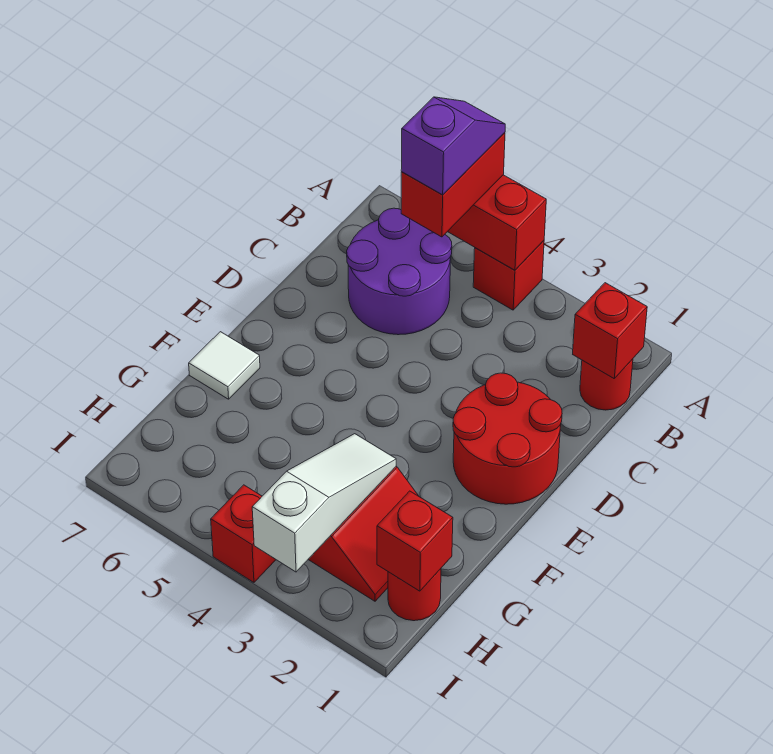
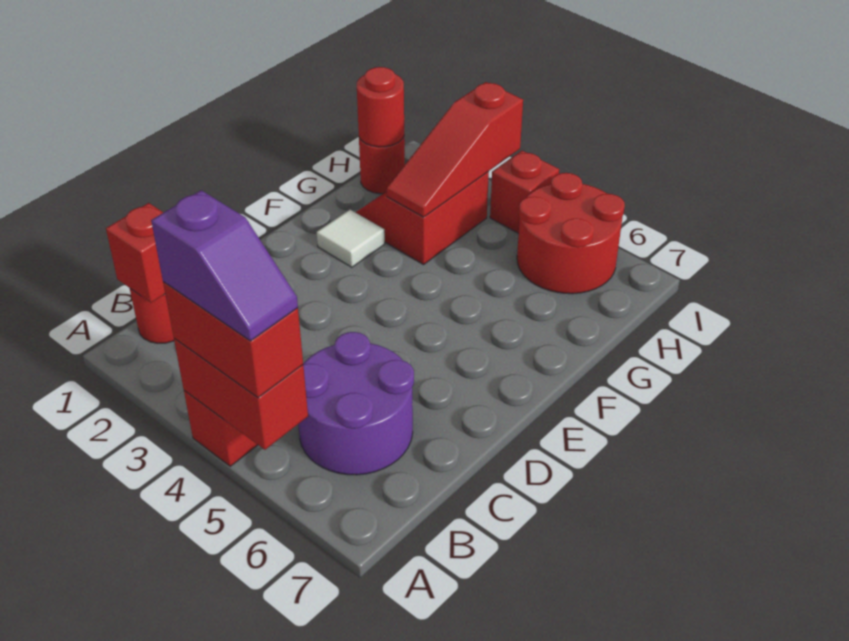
red brick A5:B5 level 3 -> red brick A4:A5 level 3
purple slope A5:B5 level 4 top B -> purple slope A4:A5 level 4 top 4
red round brick D1:E2 level 1 -> red round brick H5:I6 level 1
white tile F7 level 1 -> white tile F2 level 1
white slope G3:I3 level 2 top I -> red slope G3:I3 level 2 top I
red brick H1 level 2 -> red round brick H1 level 2

